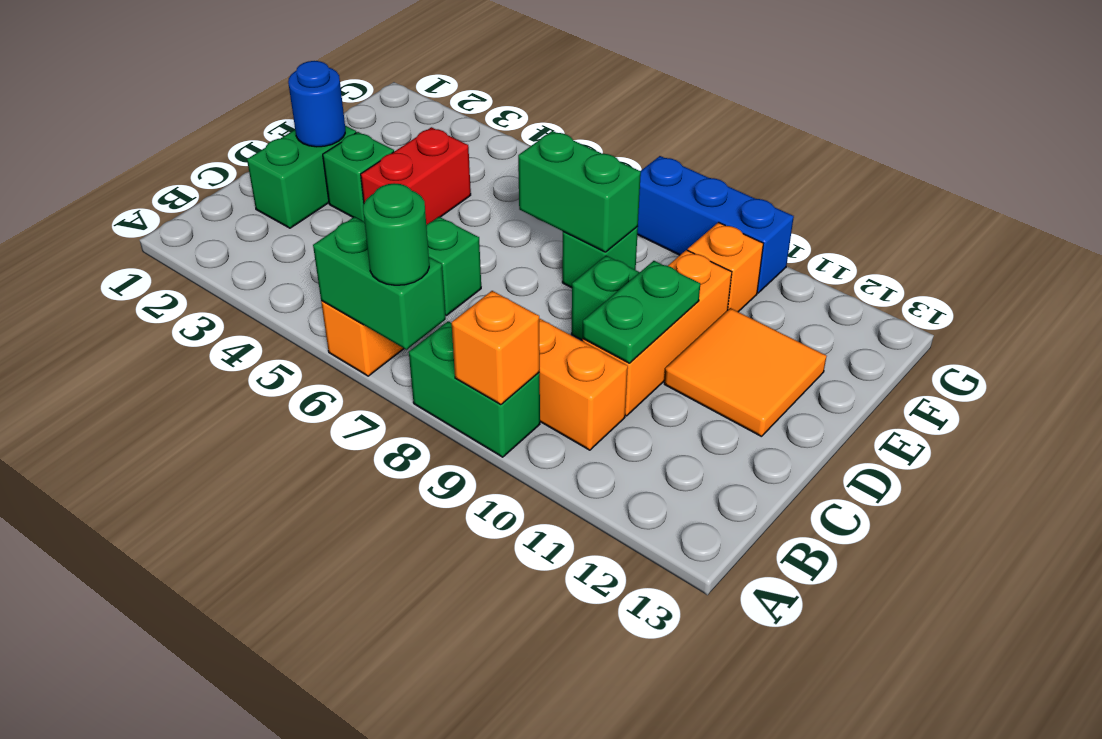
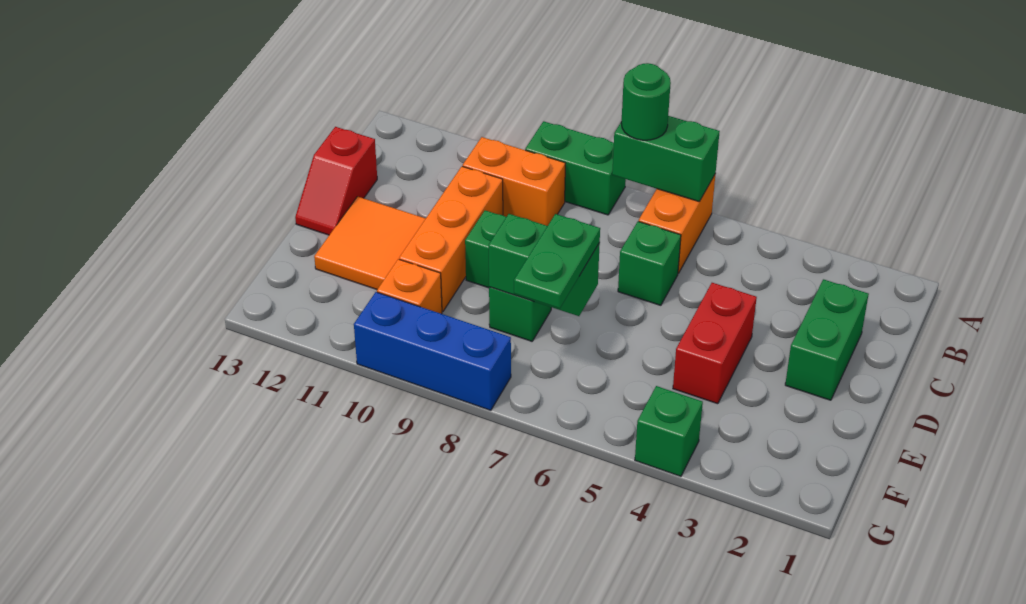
orange brick A9 level 2 -> none
green plate C10:D10 level 2 -> green plate E7:F7 level 3
none -> red slope C13:D13 level 1 top C
blue round brick D2 level 2 -> none
green brick D3 level 1 -> green brick G4 level 1

